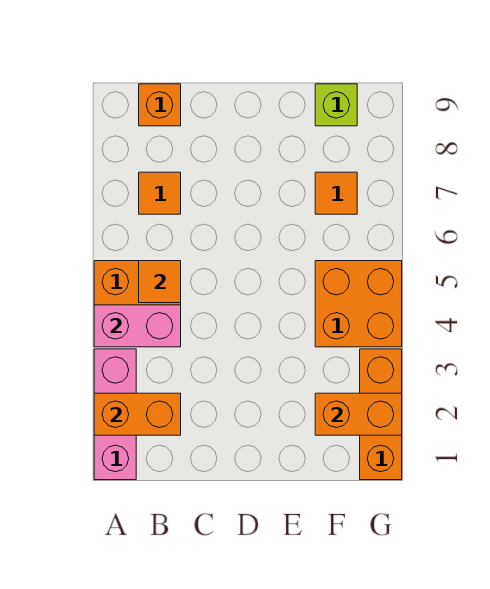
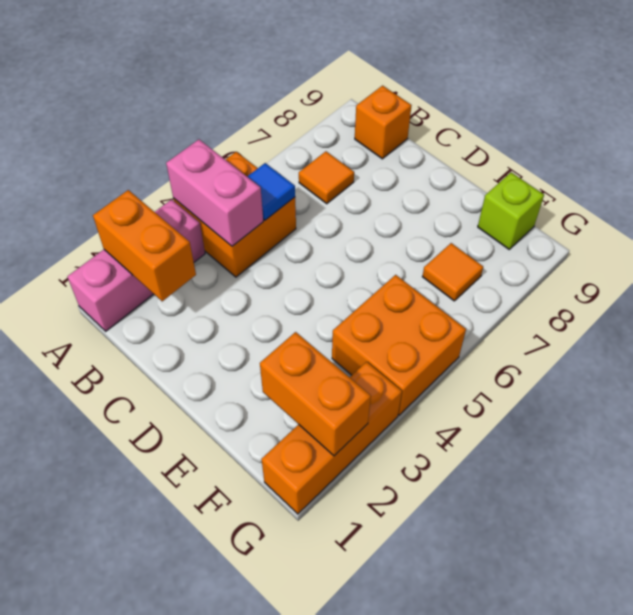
orange tile B5 level 2 -> blue tile B5 level 2

